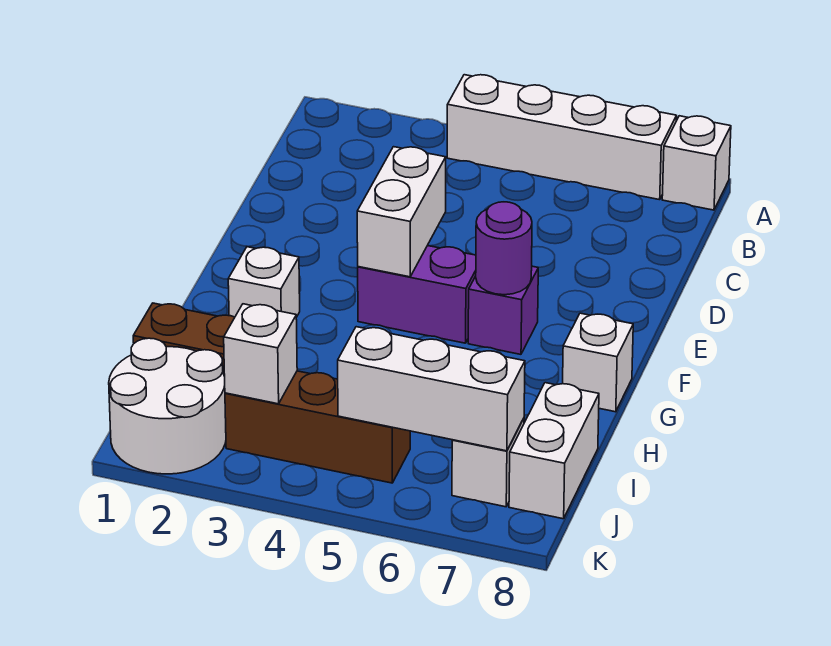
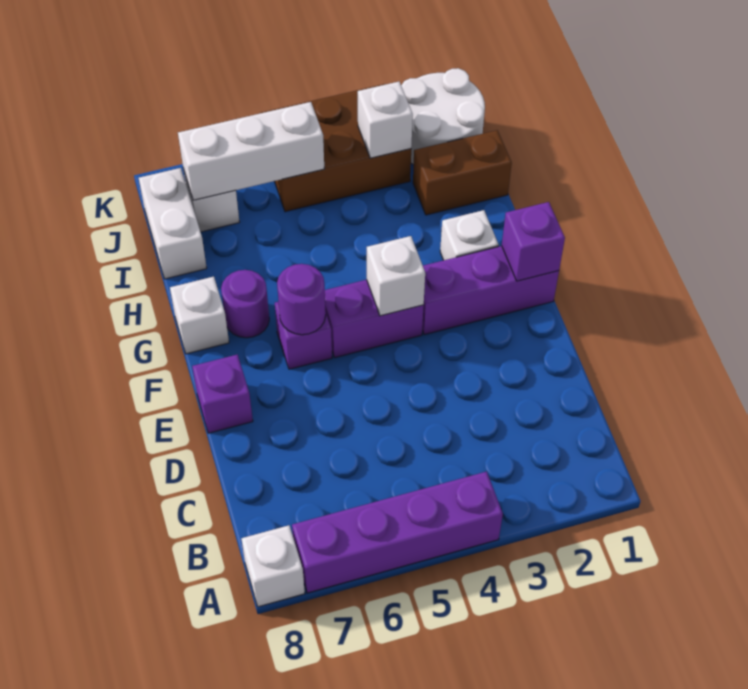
white brick A4:A7 level 1 -> purple brick A4:A7 level 1
white brick E4:F4 level 2 -> white brick F4 level 2
none -> purple brick E8 level 1
none -> purple brick F1:F3 level 1
none -> purple brick F1 level 2
none -> purple round brick G7 level 1
brown brick J3:J5 level 1 -> brown brick J3:K5 level 1

